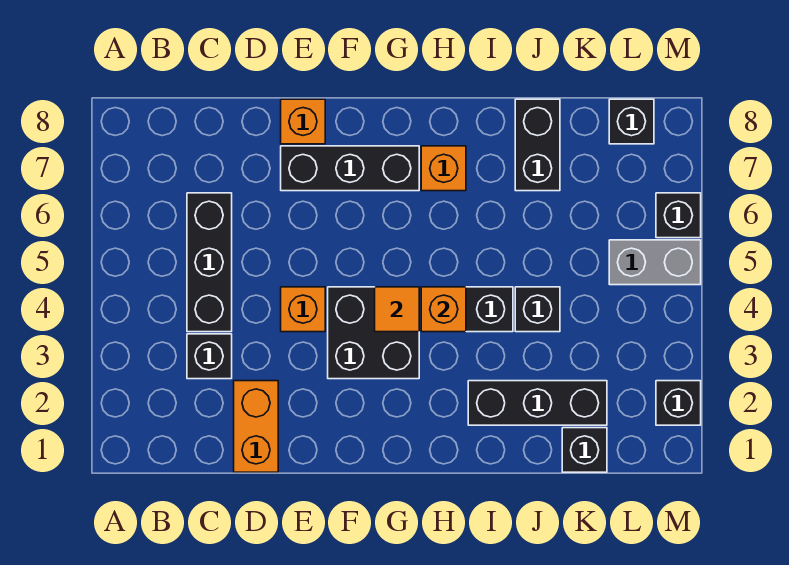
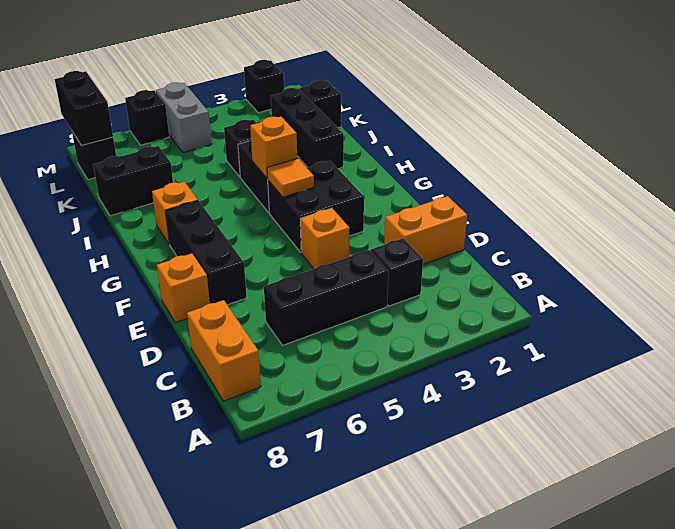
none -> orange brick B8:C8 level 1
none -> black brick L8:M8 level 2

